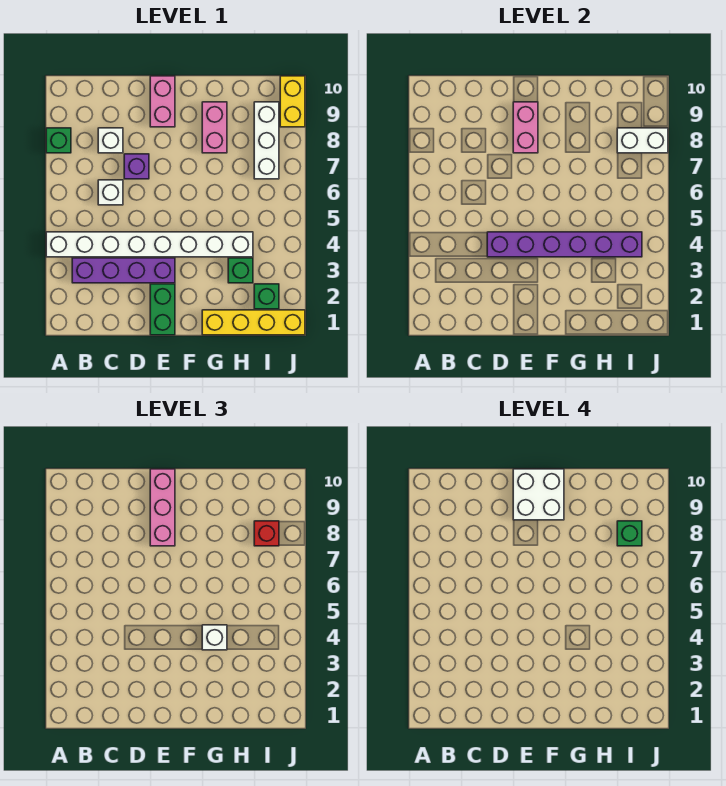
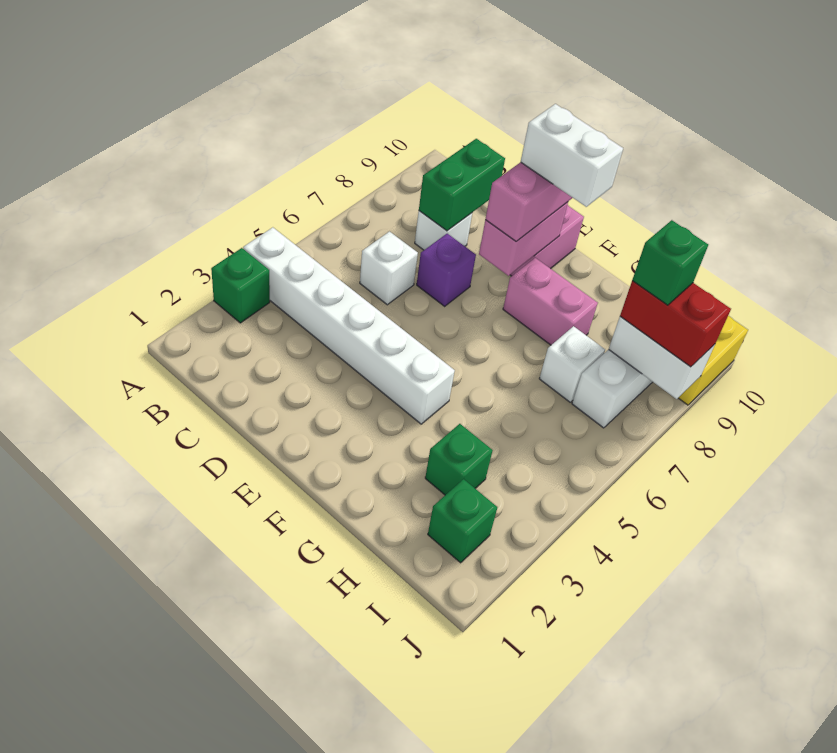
white brick A4:H4 level 1 -> white brick A4:F4 level 1
green brick A8 level 1 -> green brick A3 level 1
purple brick B3:E3 level 1 -> none
purple brick D4:I4 level 2 -> none
green brick E1:E2 level 1 -> green brick C8:C9 level 2
white brick E9:F10 level 4 -> white brick E9:F9 level 4
yellow brick G1:J1 level 1 -> none
white brick G4 level 3 -> white brick H7 level 1
pink brick G8:G9 level 1 -> pink brick F8:G8 level 1
red brick I8 level 3 -> red brick I8:J8 level 3

